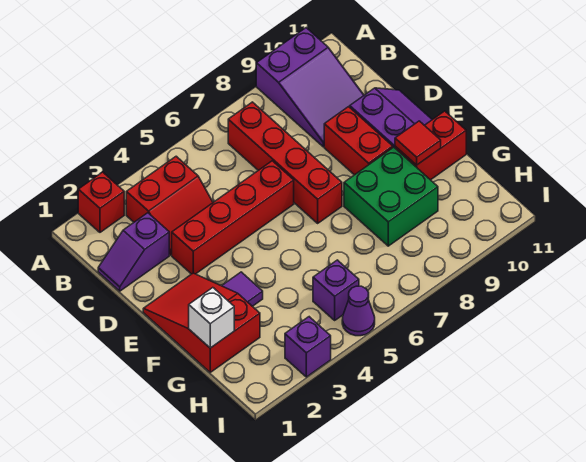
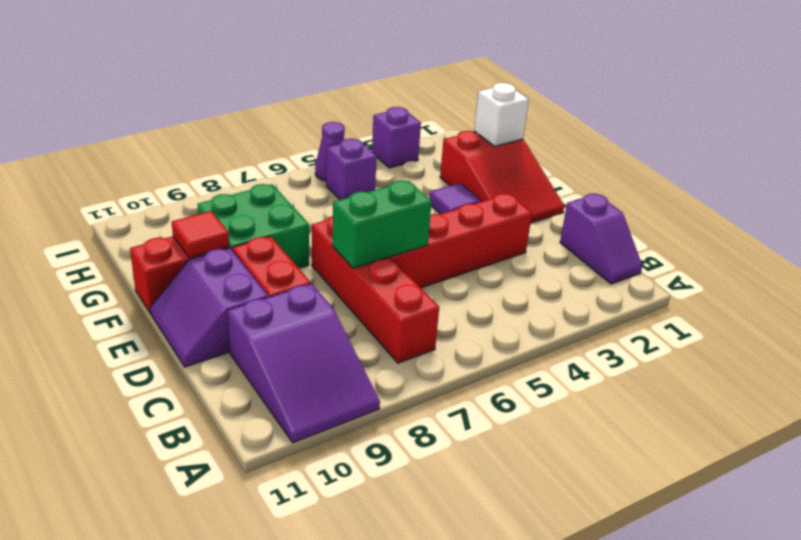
red brick A2 level 1 -> none
purple slope A9:C10 level 1 top A -> purple slope A9:C10 level 1 top C
red slope B3:C4 level 1 top B -> none
purple slope C1:C2 level 1 top 2 -> purple slope B1:C1 level 1 top C
none -> green brick D6:D7 level 2

